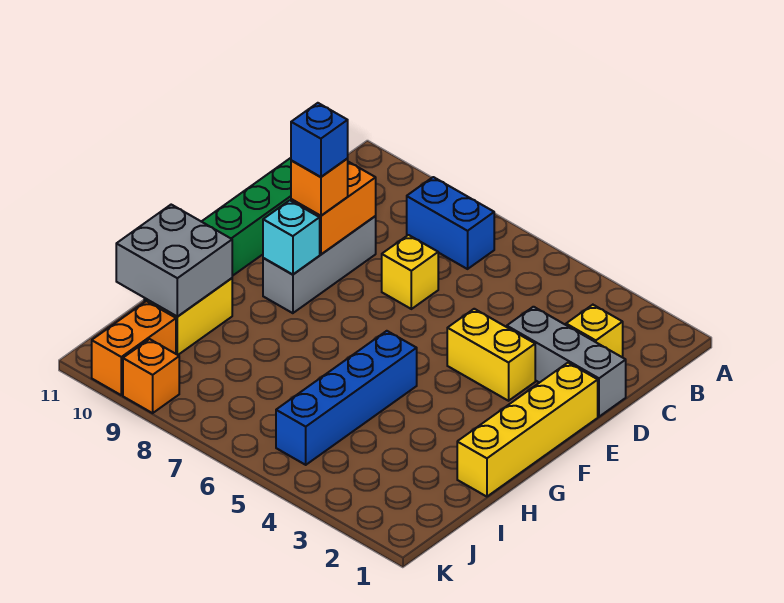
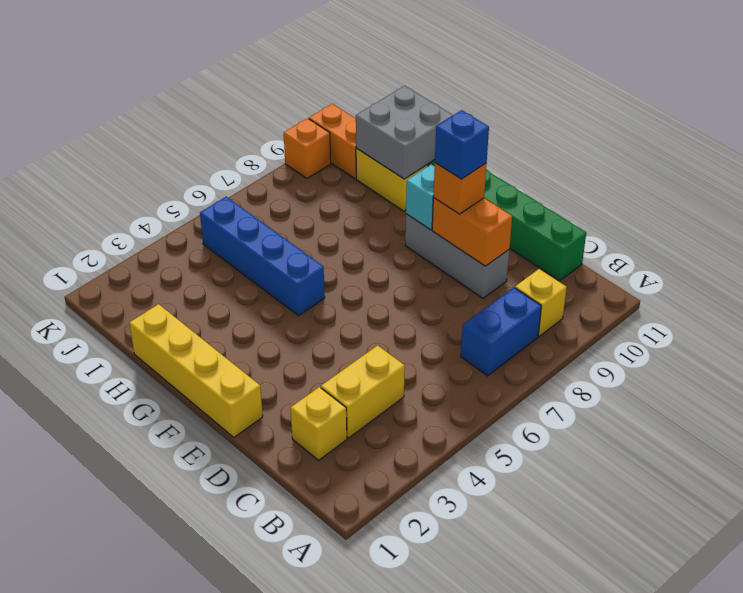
grey brick D1:D3 level 1 -> none
yellow brick D7 level 1 -> yellow brick B9 level 1
yellow brick E3:E4 level 1 -> yellow brick C3:C4 level 1

